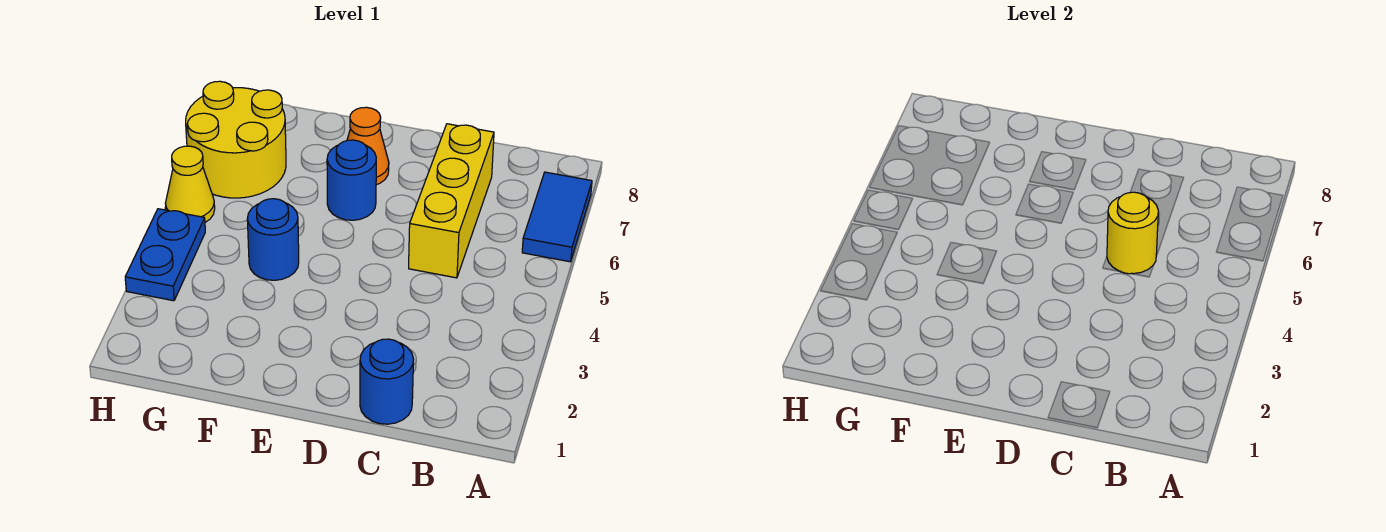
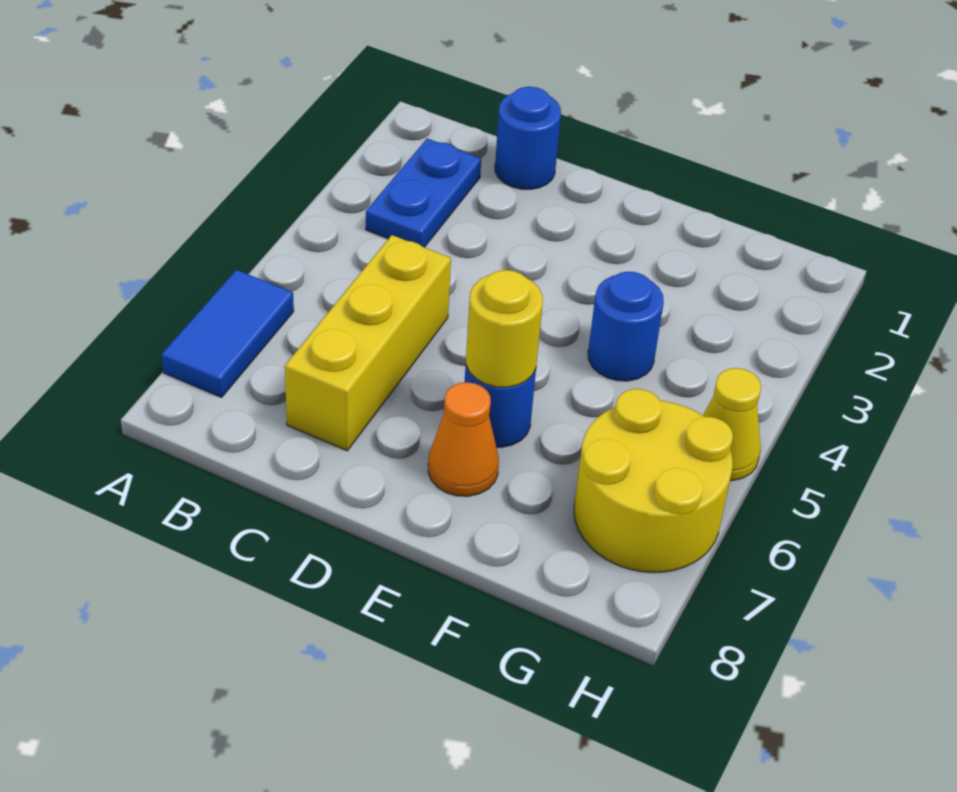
yellow round brick C5 level 2 -> yellow round brick E6 level 2
blue plate H3:H4 level 1 -> blue plate B2:B3 level 1

